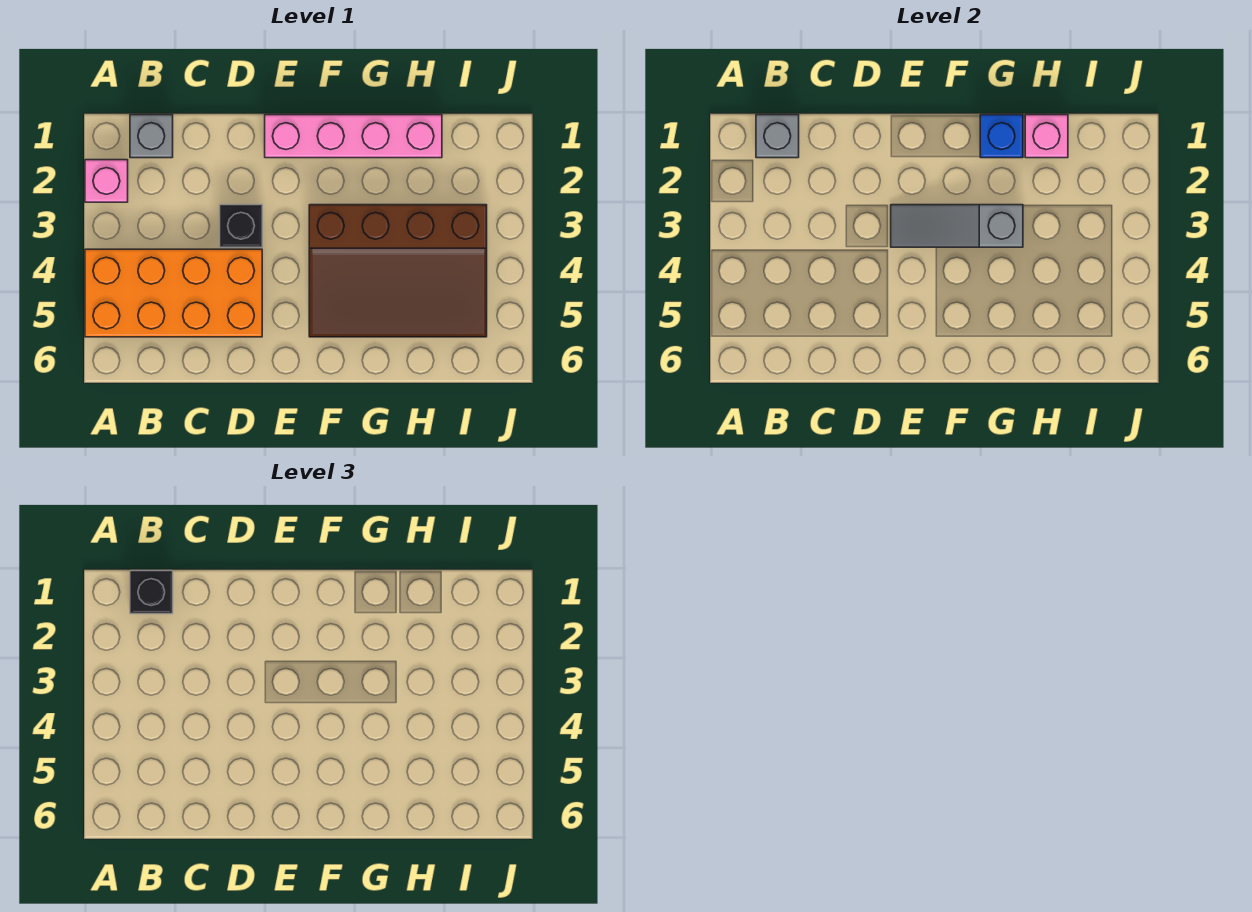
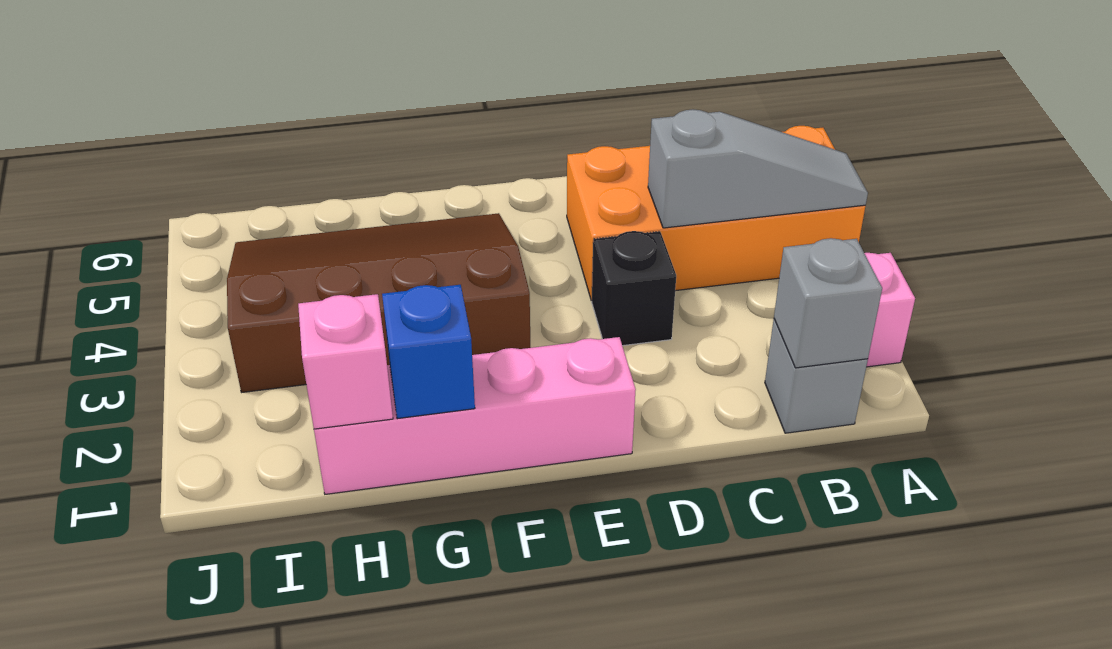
black brick B1 level 3 -> none
grey slope E3:G3 level 2 top G -> grey slope A4:C4 level 2 top C

